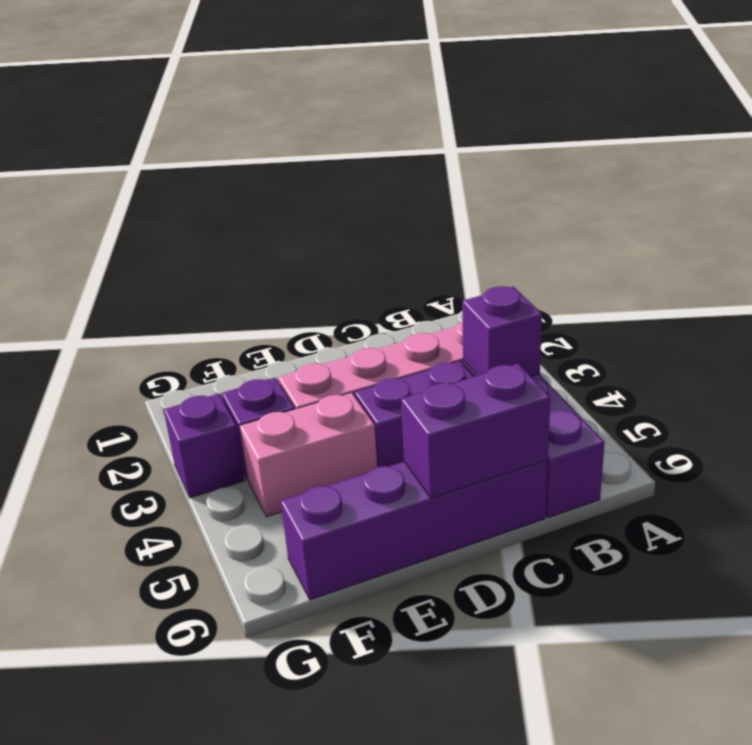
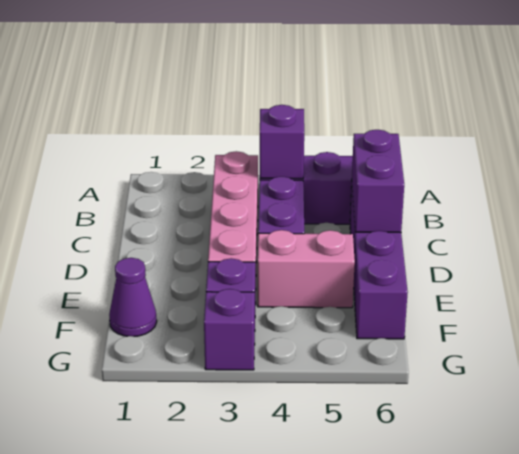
pink brick E4:F4 level 1 -> pink brick E4:E5 level 1
none -> purple cone F1 level 1

